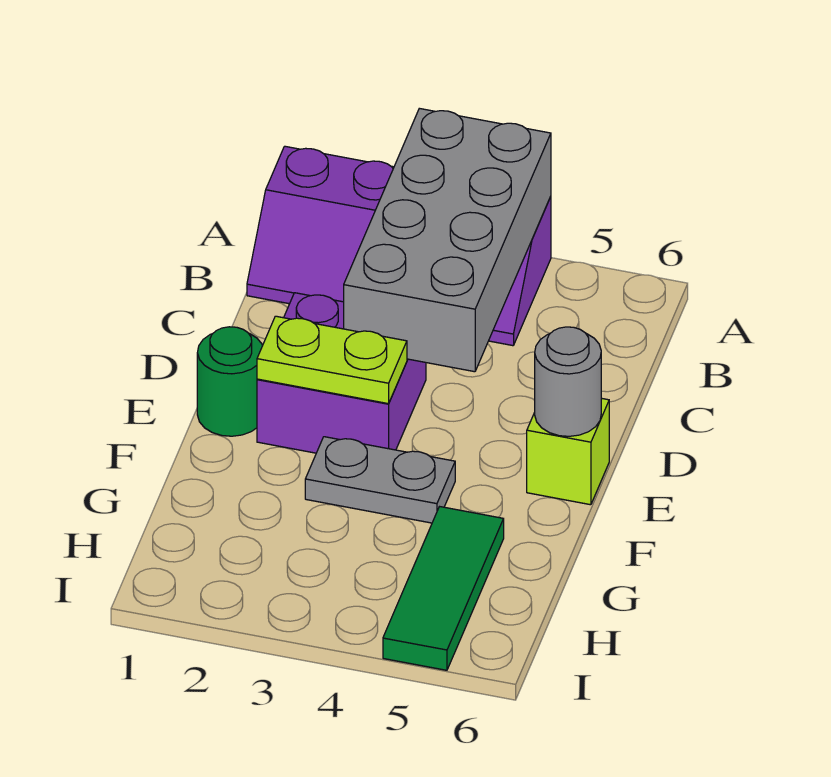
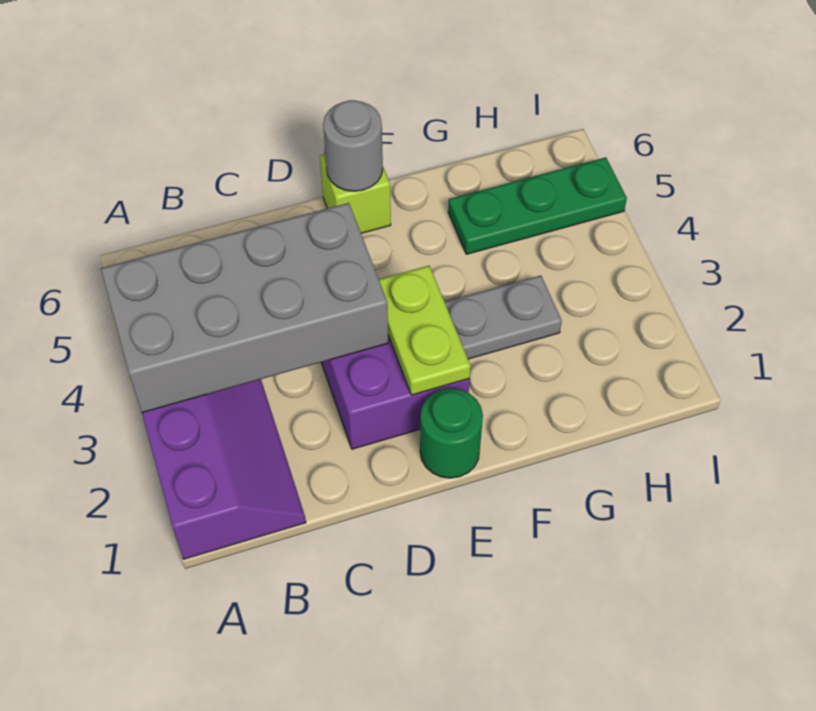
grey plate F3:F4 level 1 -> grey plate F3:G3 level 1
green tile G5:I5 level 1 -> green plate G5:I5 level 1

